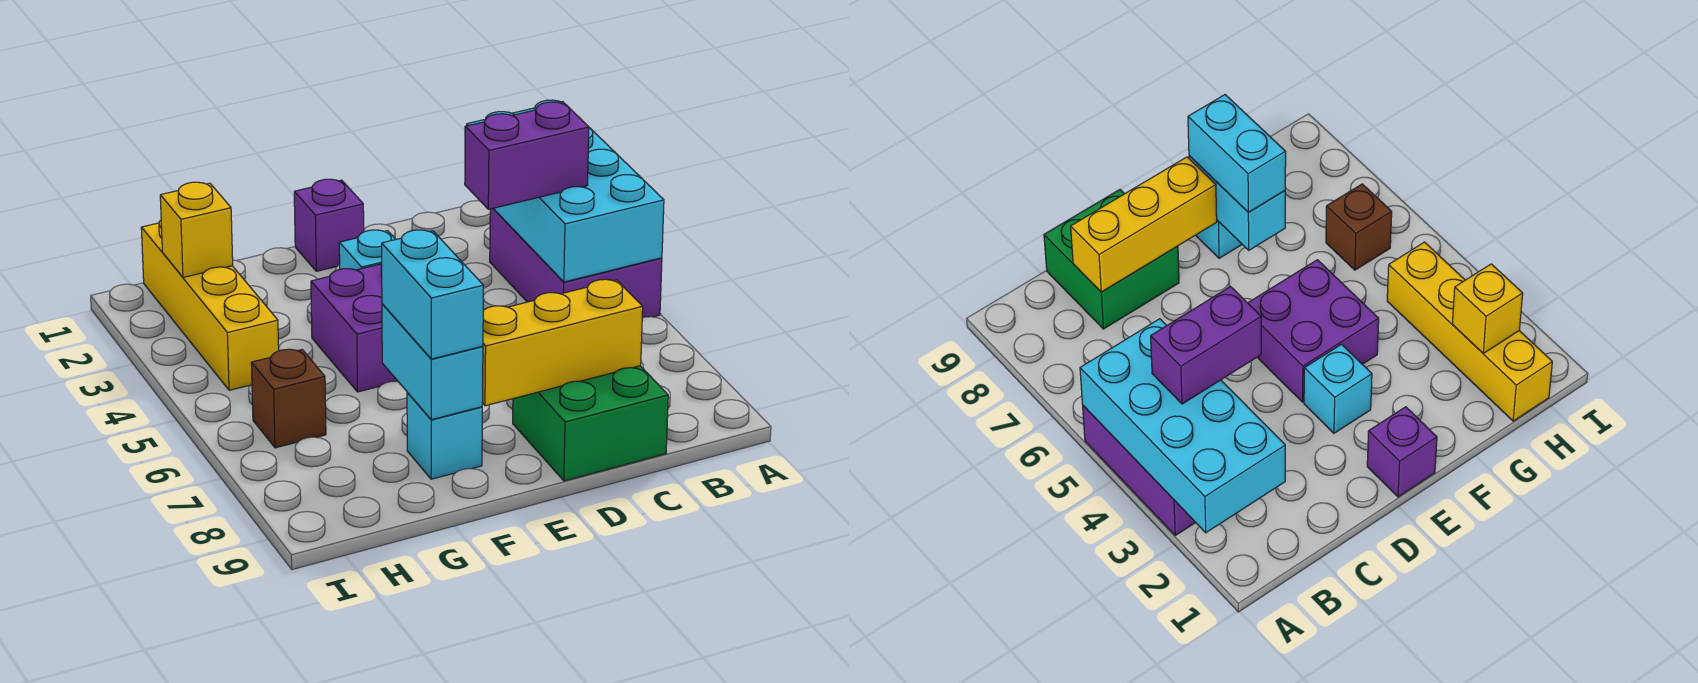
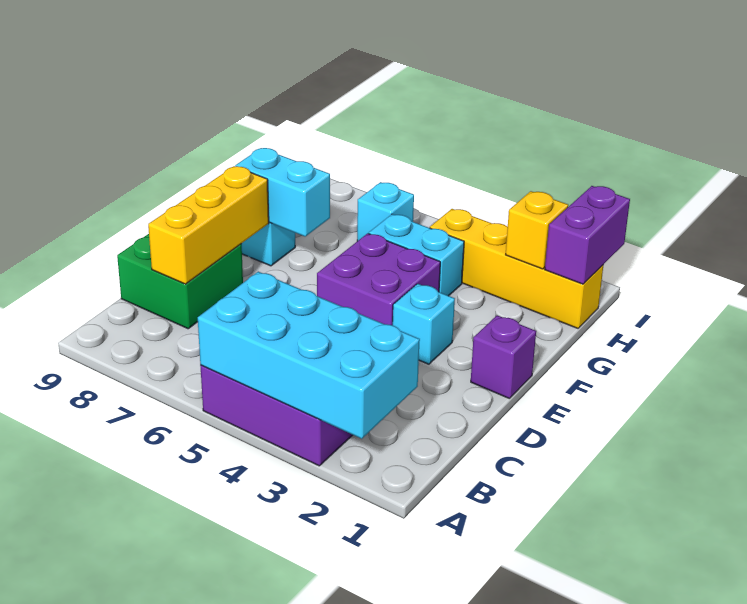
purple brick B4:C4 level 3 -> purple brick H1:I1 level 2
cyan brick F7:F8 level 3 -> cyan brick G4:G5 level 1
brown brick H6 level 1 -> cyan brick H6 level 1

